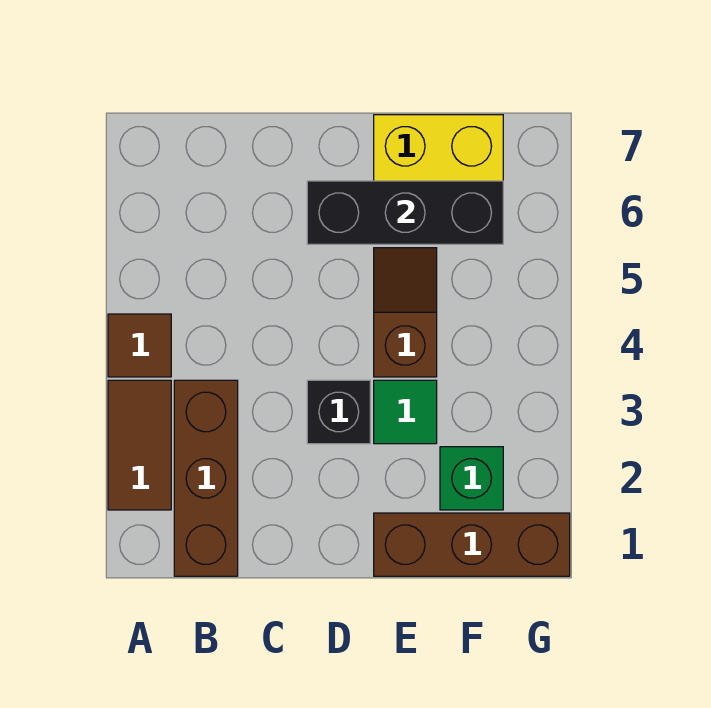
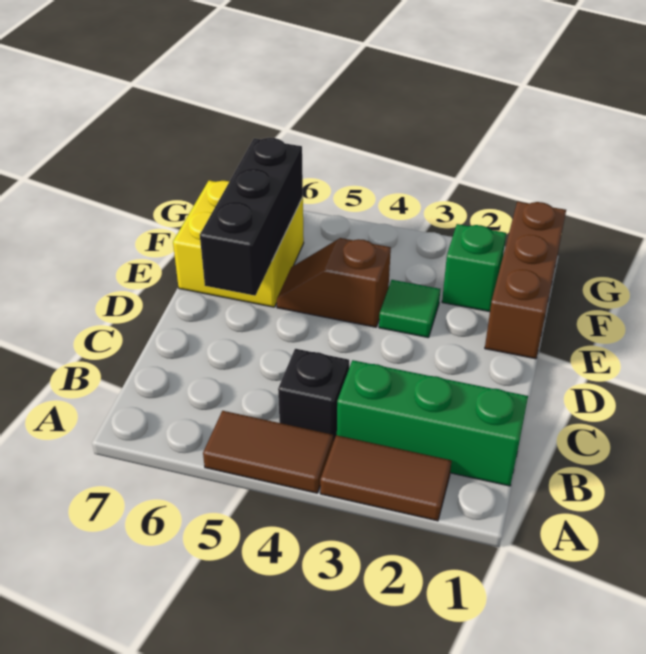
brown tile A4 level 1 -> brown tile A4:A5 level 1
brown brick B1:B3 level 1 -> green brick B1:B3 level 1
black brick D3 level 1 -> black brick B4 level 1

